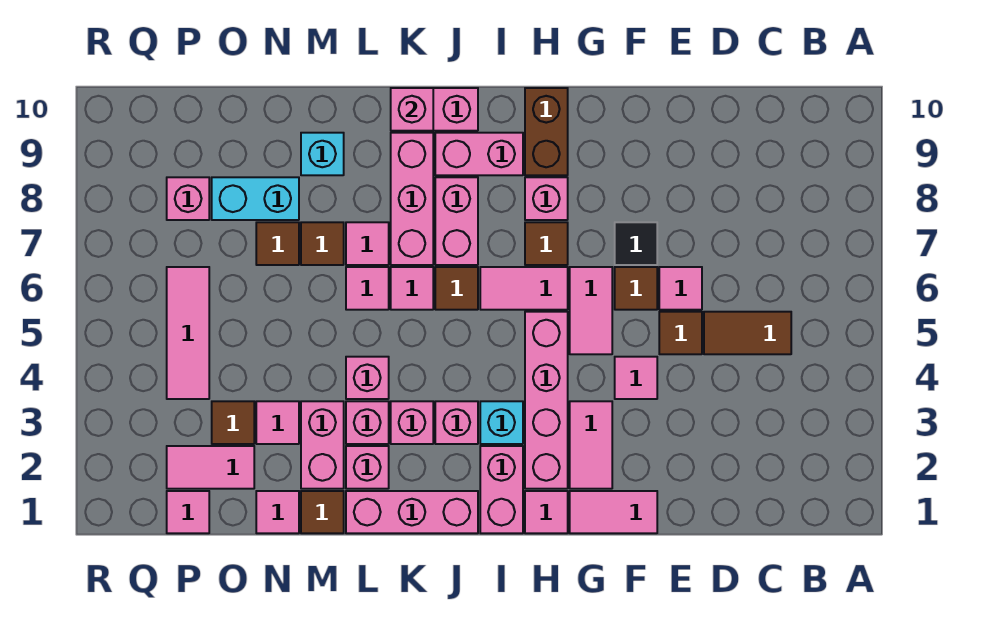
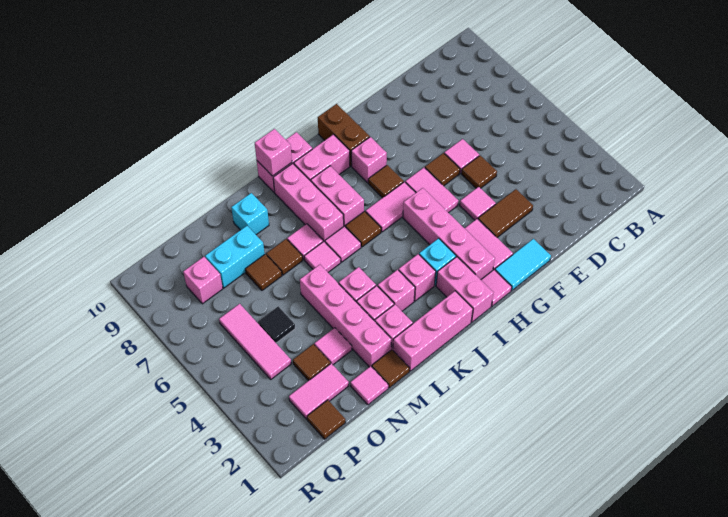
brown tile C5:D5 level 1 -> brown tile E3:F3 level 1
pink tile F1:G1 level 1 -> cyan tile F1:G1 level 1
black tile F7 level 1 -> black tile O5 level 1
pink brick M2:M3 level 1 -> pink brick M2:M5 level 1
pink tile P1 level 1 -> brown tile P1 level 1

